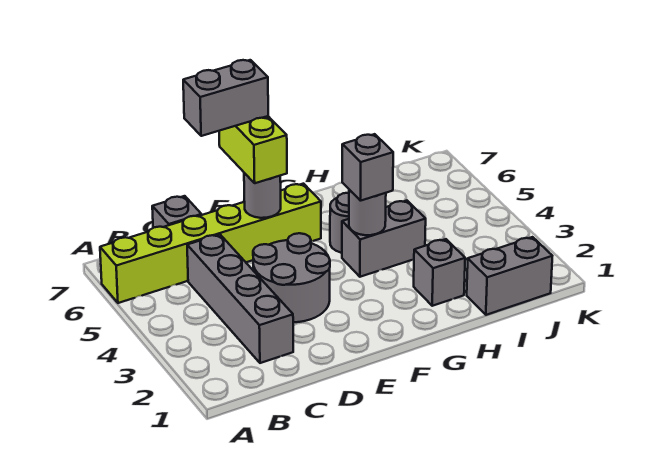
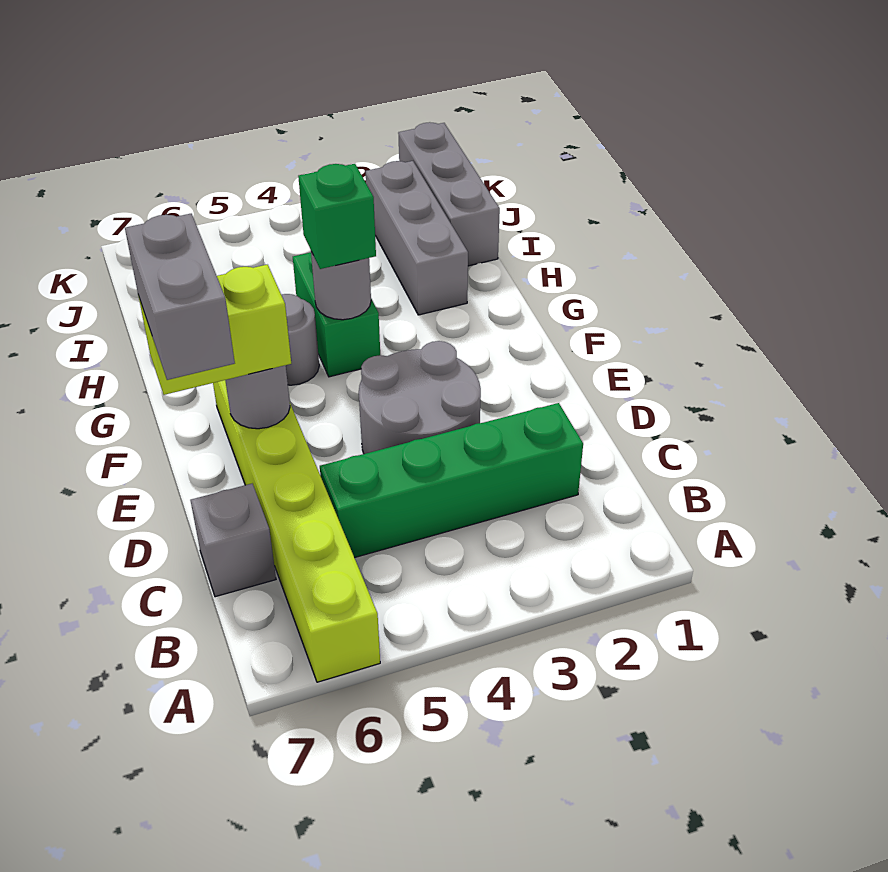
grey brick C2:C5 level 1 -> green brick C2:C5 level 1
grey brick G4:H4 level 1 -> green brick G4:H4 level 1
grey brick G4 level 3 -> green brick G4 level 3
grey brick H2 level 1 -> grey brick H2:J2 level 1
grey brick I1:J1 level 1 -> grey brick I1:K1 level 1

